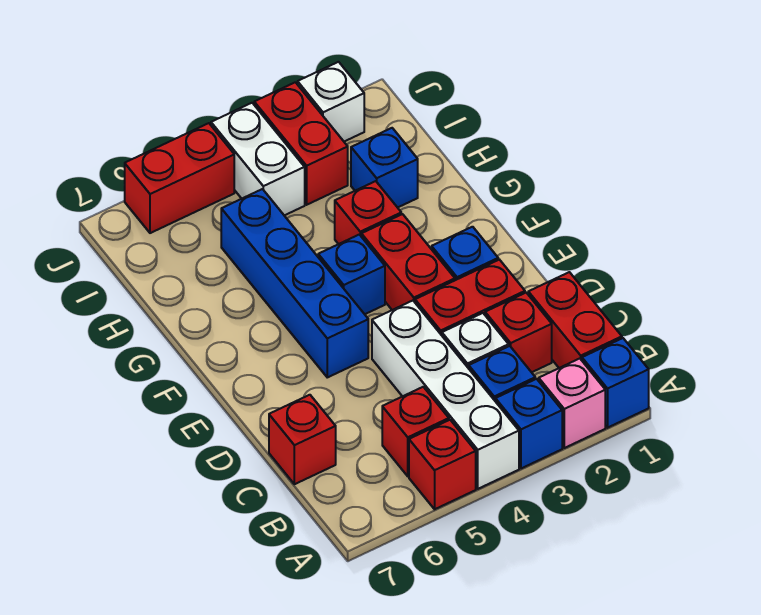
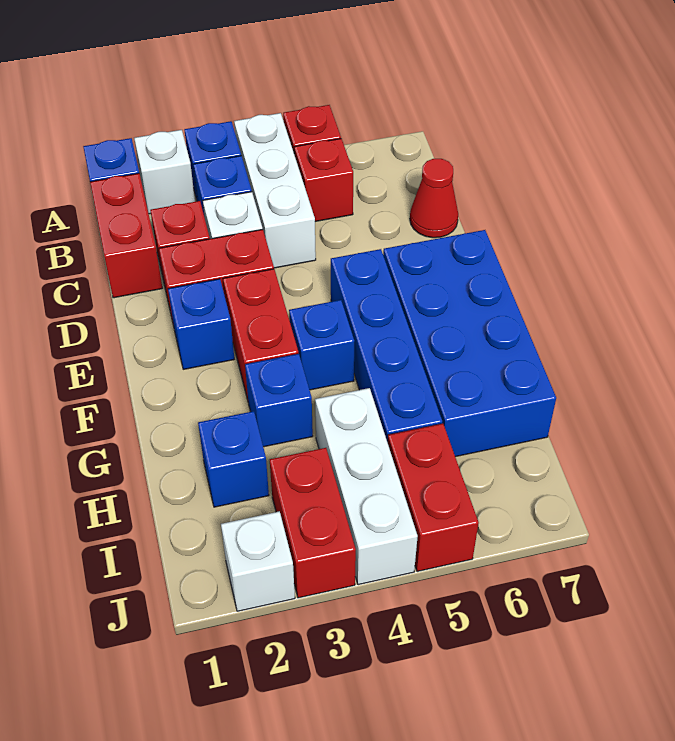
pink brick A2 level 1 -> white brick A2 level 1
white brick A4:D4 level 1 -> white brick A4:C4 level 1
red brick C7 level 1 -> red cone C7 level 1
none -> blue brick E6:H7 level 1
red brick G3 level 1 -> blue brick G3 level 1
white brick I4:J4 level 1 -> white brick H4:J4 level 1
red brick J5:J6 level 1 -> red brick I5:J5 level 1

